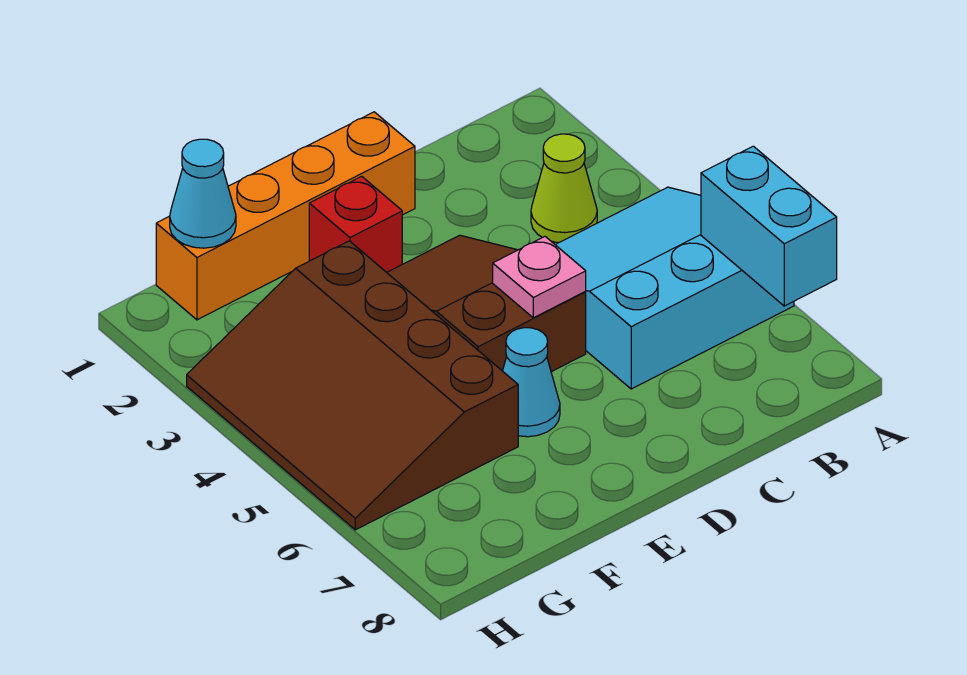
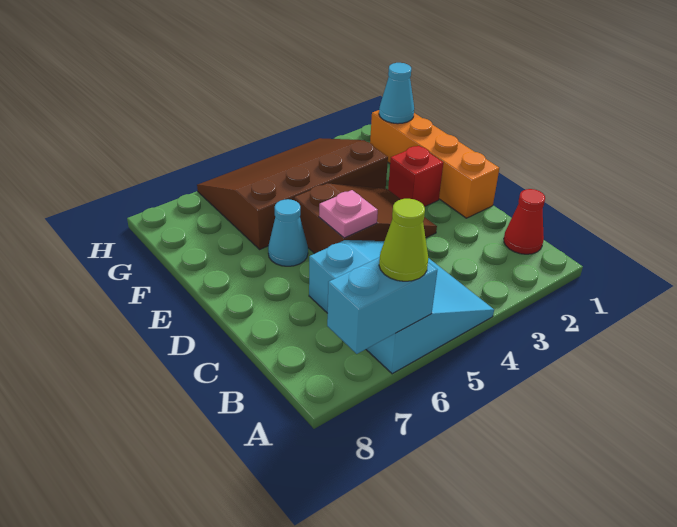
none -> red cone B1 level 1
lime cone B3 level 1 -> lime cone A6 level 3

